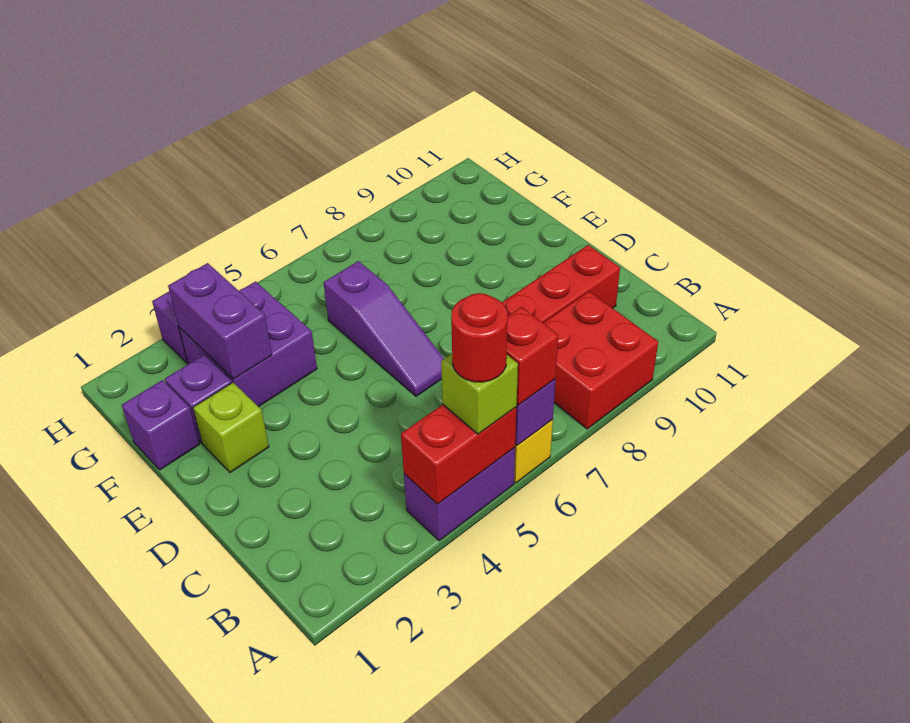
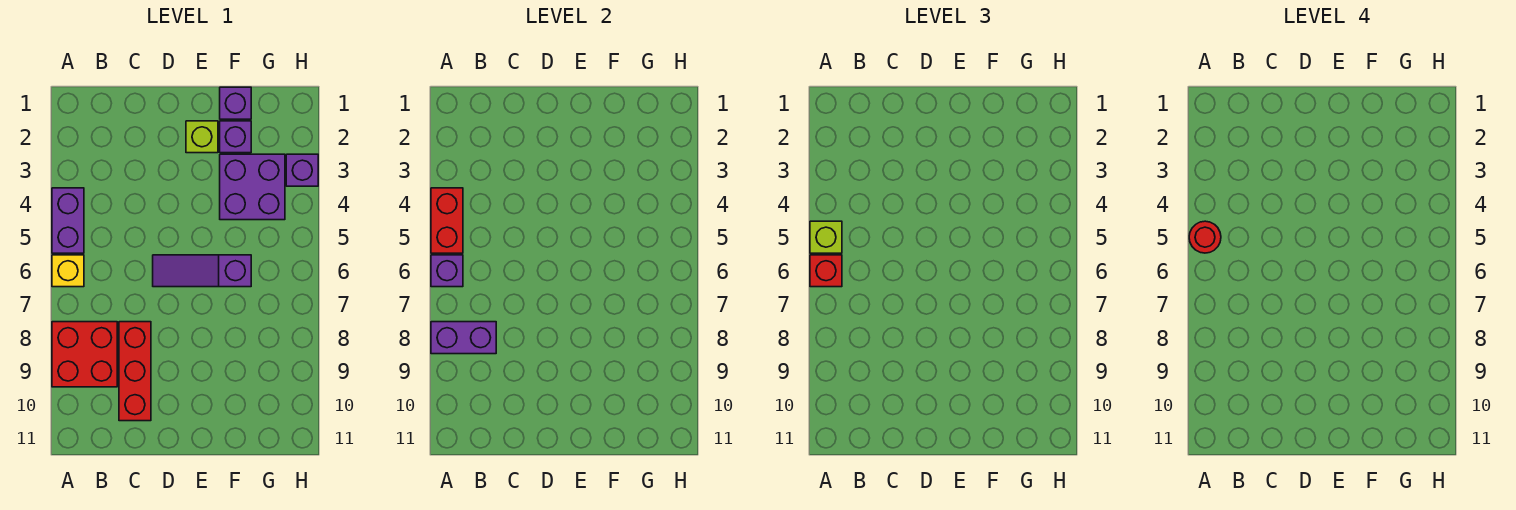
purple brick F3:G3 level 2 -> purple brick A8:B8 level 2

